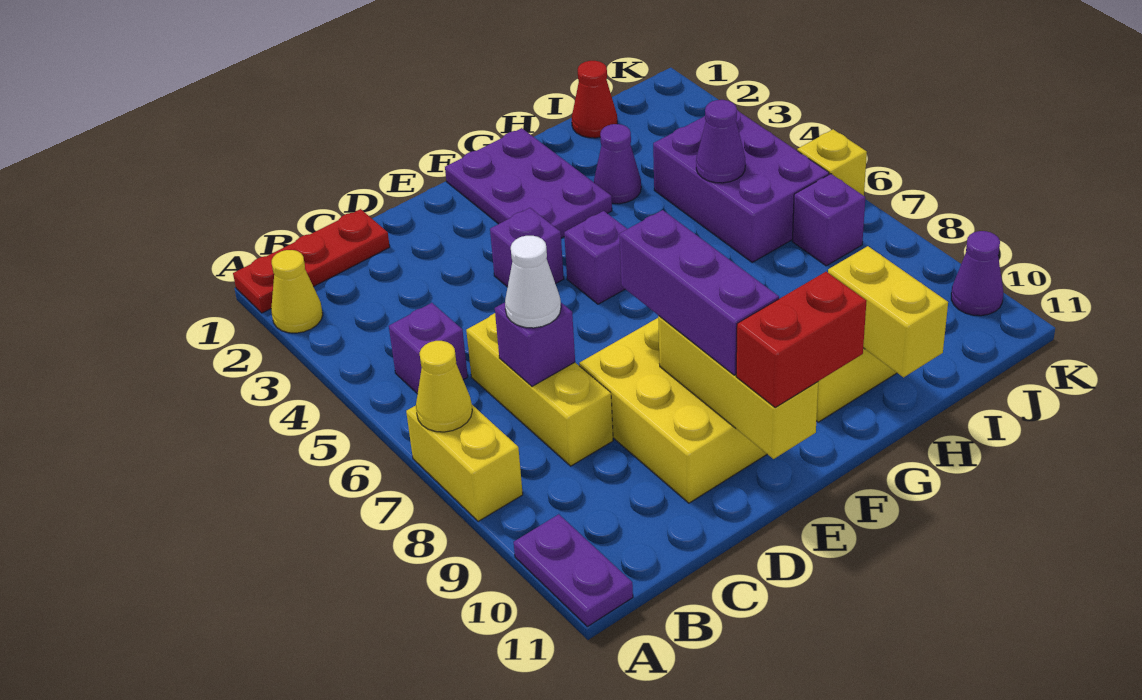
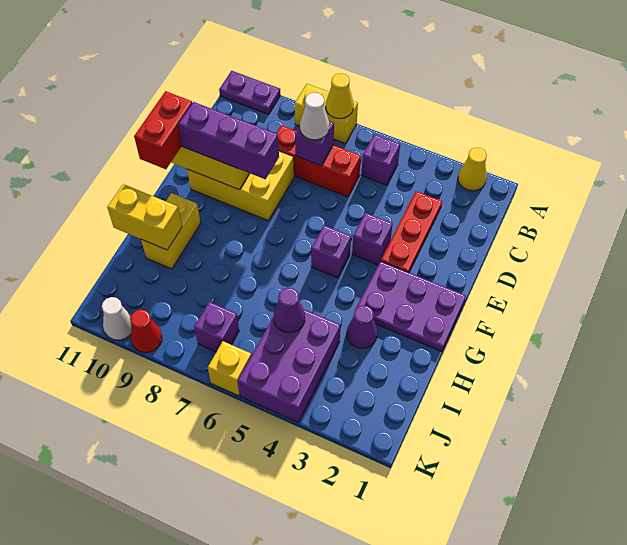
red plate A1:C1 level 1 -> red plate C3:E3 level 1
yellow brick C6:C8 level 1 -> red brick C6:C8 level 1
red cone I1 level 1 -> red cone K9 level 1
purple brick I4:J6 level 1 -> purple brick I4:K5 level 1
purple cone K10 level 1 -> white cone K10 level 1

